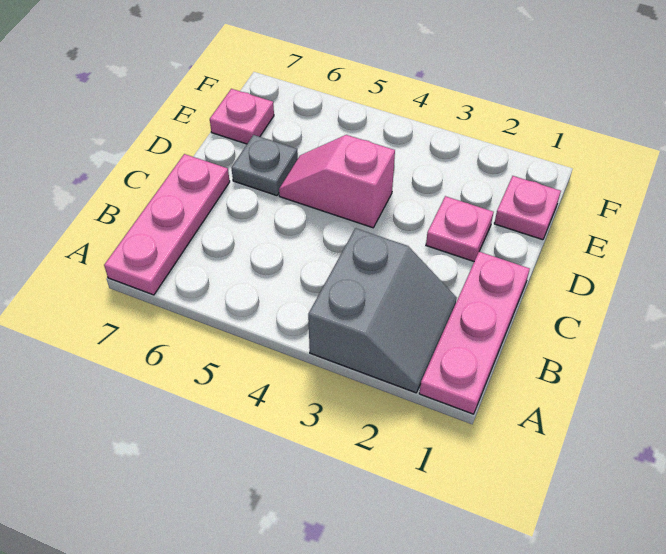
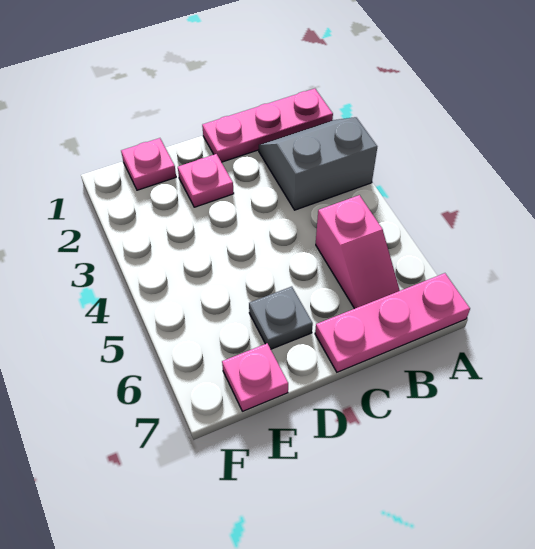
pink slope D4:D5 level 1 top 4 -> pink slope B5:B6 level 1 top 5

